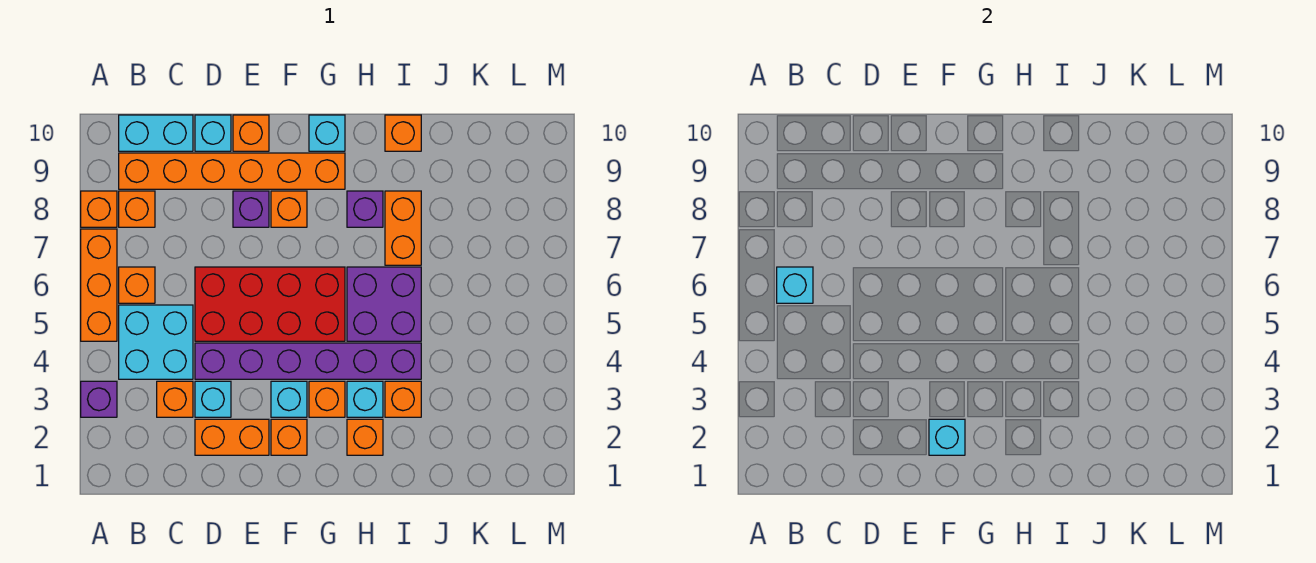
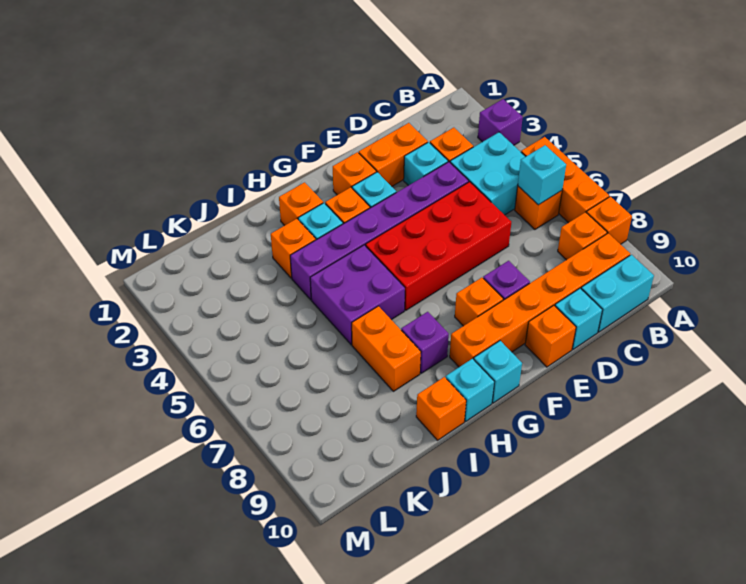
cyan brick F2 level 2 -> cyan brick H10 level 1

